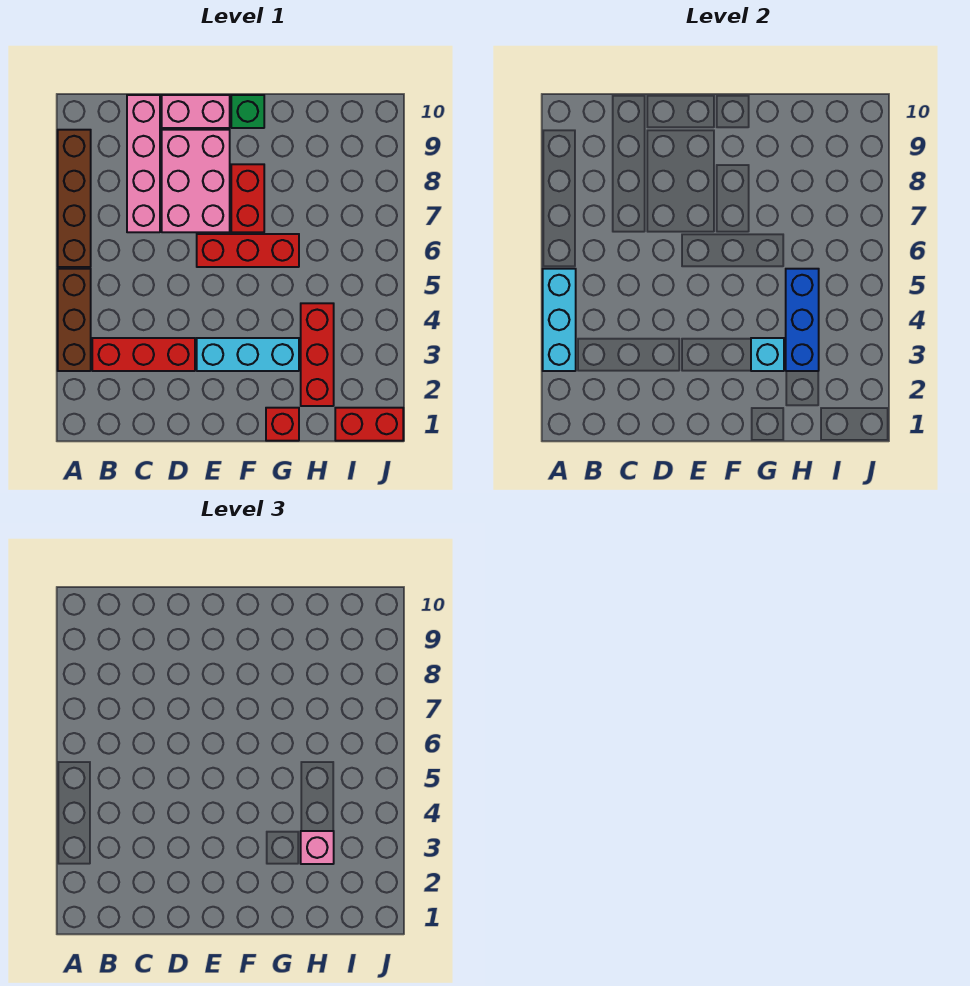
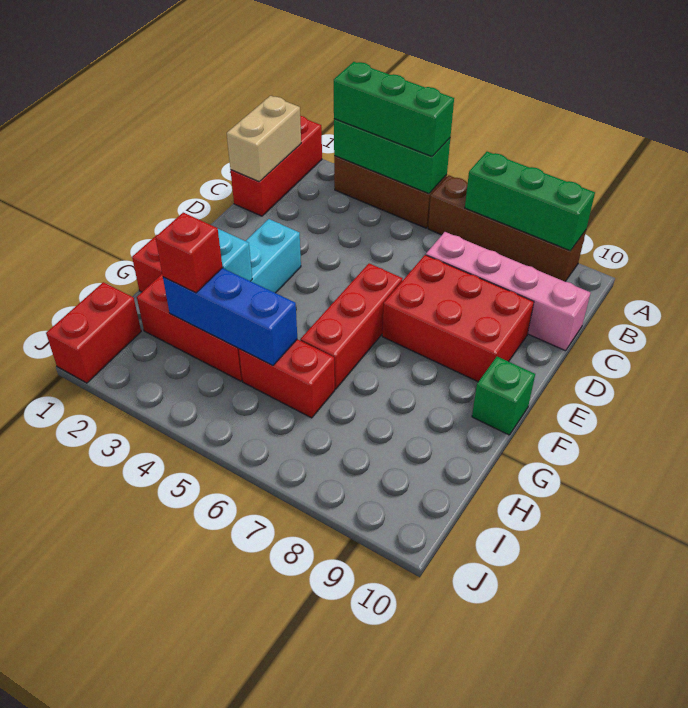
cyan brick A3:A5 level 2 -> green brick A3:A5 level 2
none -> green brick A3:A5 level 3
none -> green brick A7:A9 level 2
none -> tan brick B1:C1 level 2
red brick B3:D3 level 1 -> red brick A1:C1 level 1
pink brick D7:E9 level 1 -> red brick D7:E9 level 1
pink brick D10:E10 level 1 -> none
red brick F7:F8 level 1 -> red brick H5:H6 level 1
pink brick H3 level 3 -> red brick H3 level 3

